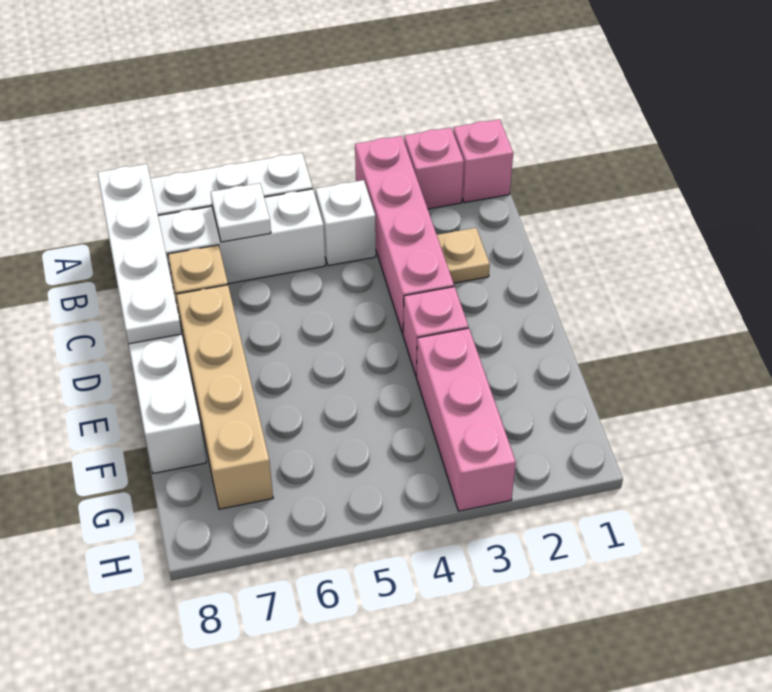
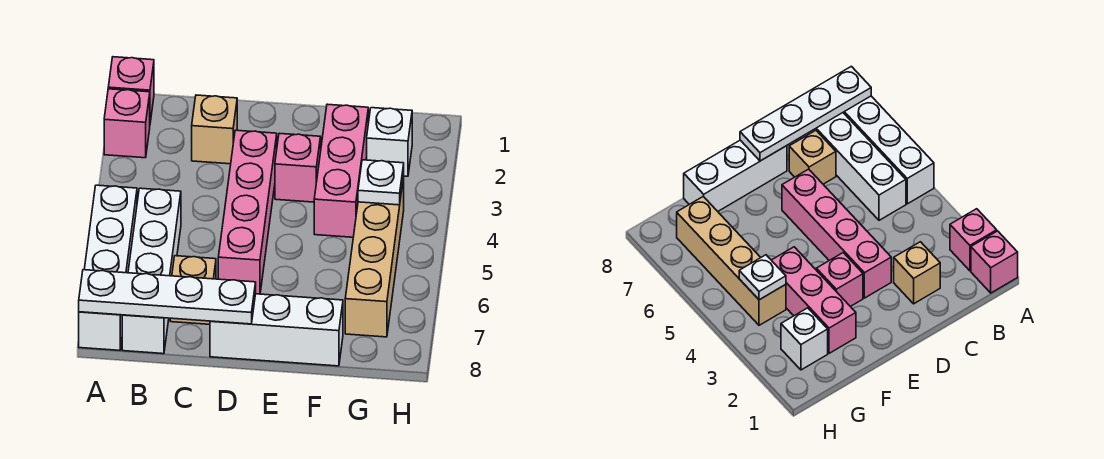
pink brick A3:D3 level 1 -> pink brick D3:D6 level 1
white brick B4 level 1 -> white brick G2 level 1
white plate B6 level 2 -> white plate G4 level 2
tan plate C2 level 1 -> tan brick C2 level 1
tan brick D7:G7 level 1 -> tan brick G4:G7 level 1
pink brick F3:H3 level 1 -> pink brick F2:F4 level 1

